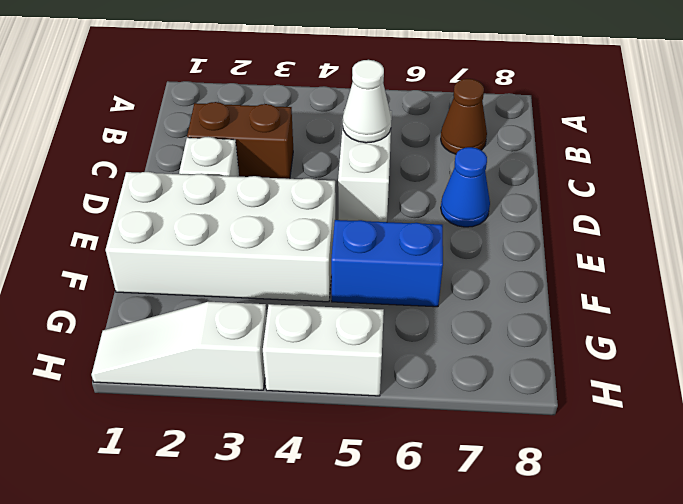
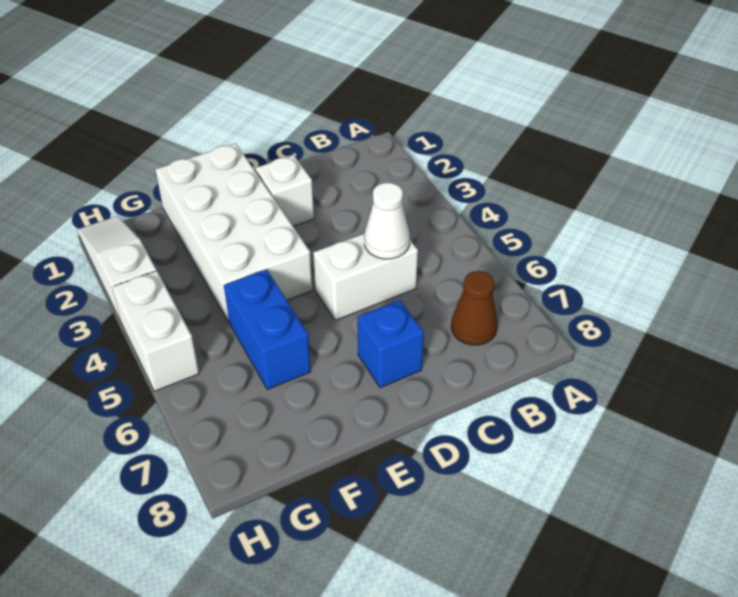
brown brick C2:C3 level 1 -> none
blue cone D7 level 1 -> blue brick D7 level 1

